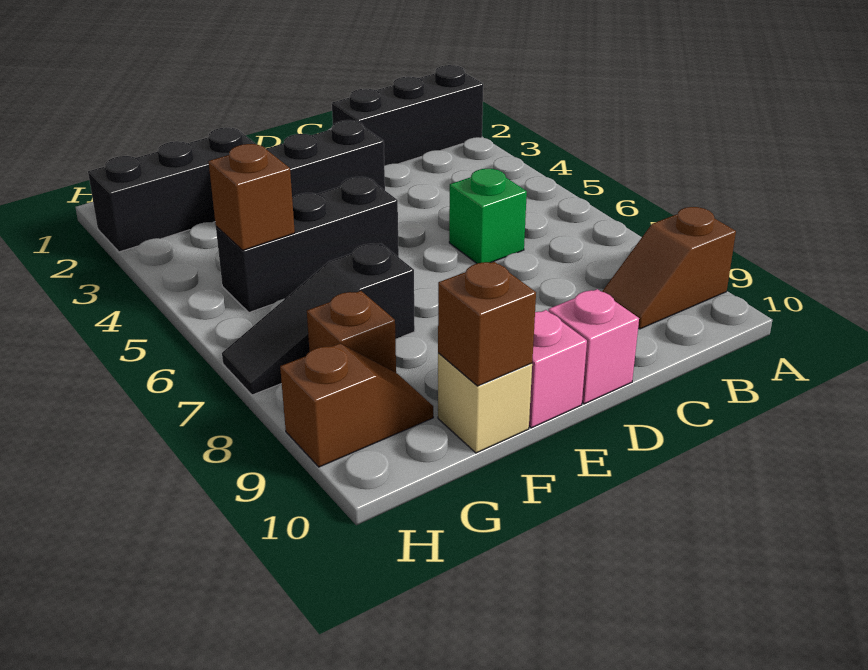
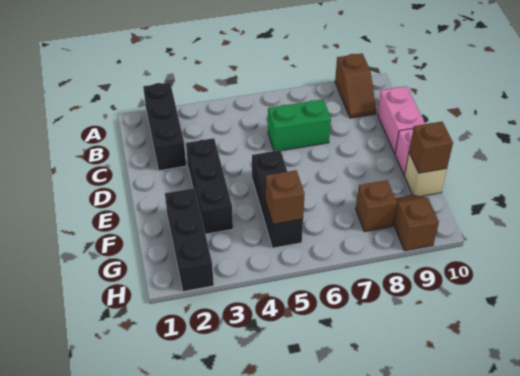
green brick C6 level 1 -> green brick C6:C7 level 1
pink brick D10 level 1 -> pink brick C10:D10 level 1
black slope F7:H7 level 1 top F -> none

